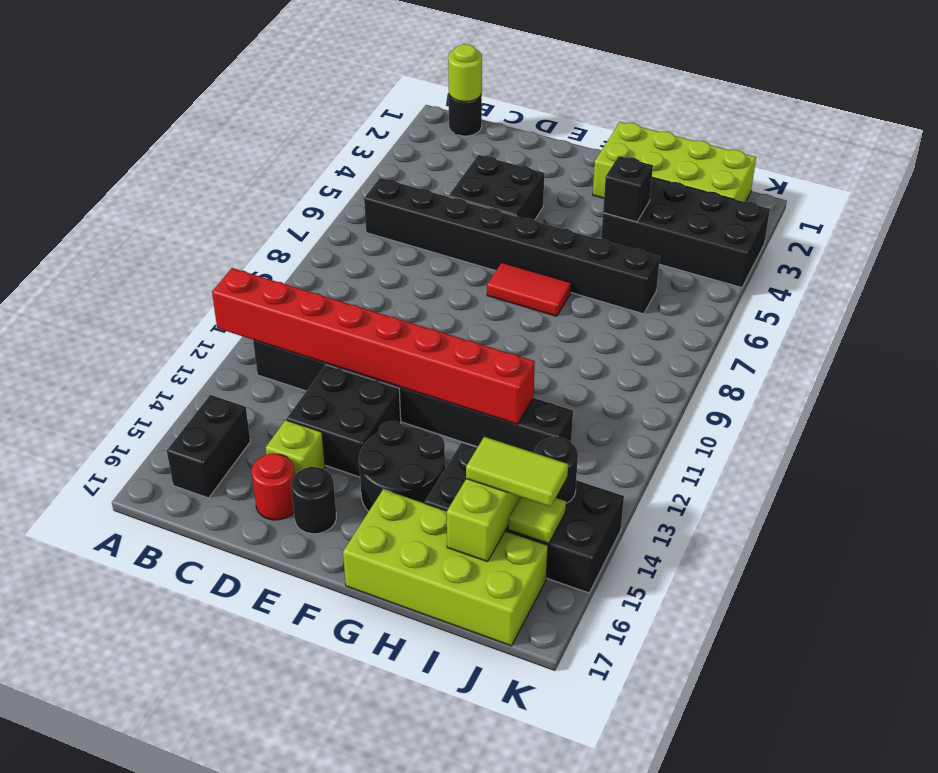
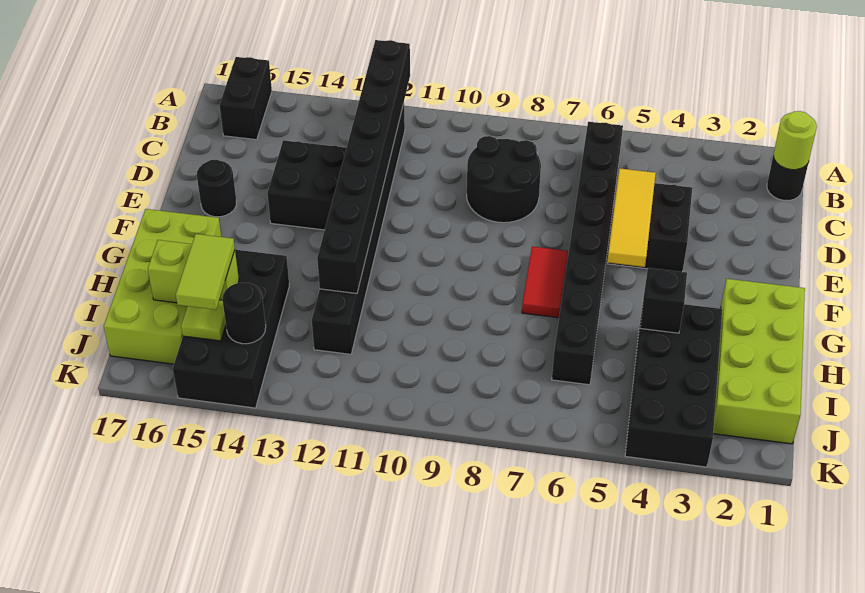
red brick A12:H12 level 2 -> black brick A12:H12 level 2
black brick B15:B16 level 1 -> black brick A16:B16 level 1
none -> yellow tile D5:F5 level 2
lime brick D15 level 1 -> none
red round brick D16 level 1 -> none
black round brick F14:G15 level 1 -> black round brick C8:D9 level 1

